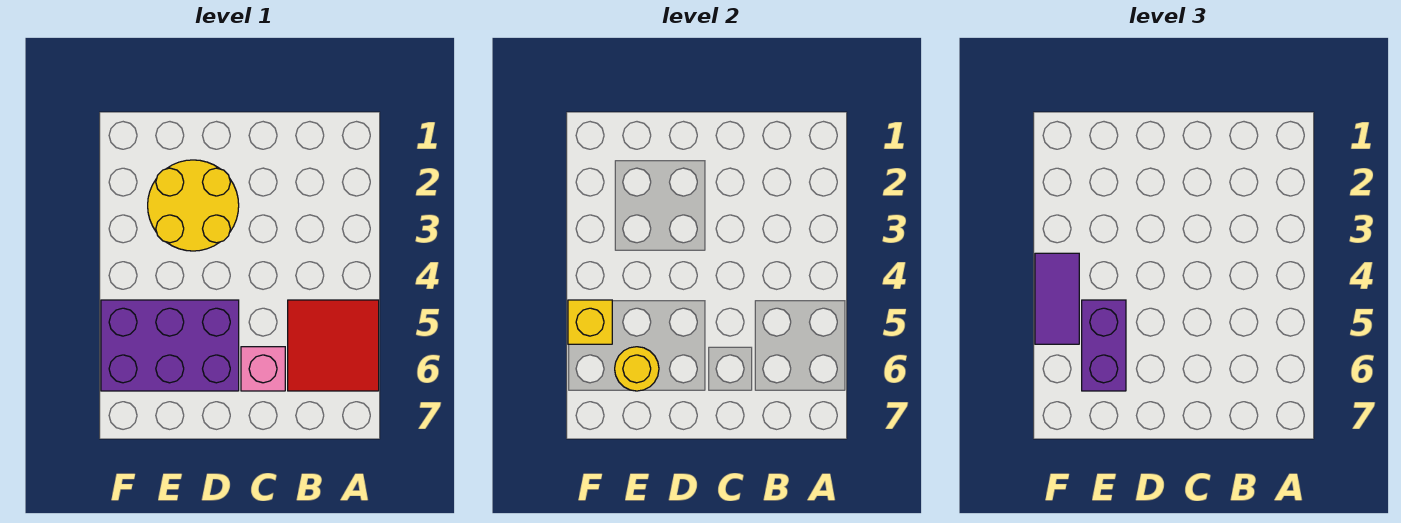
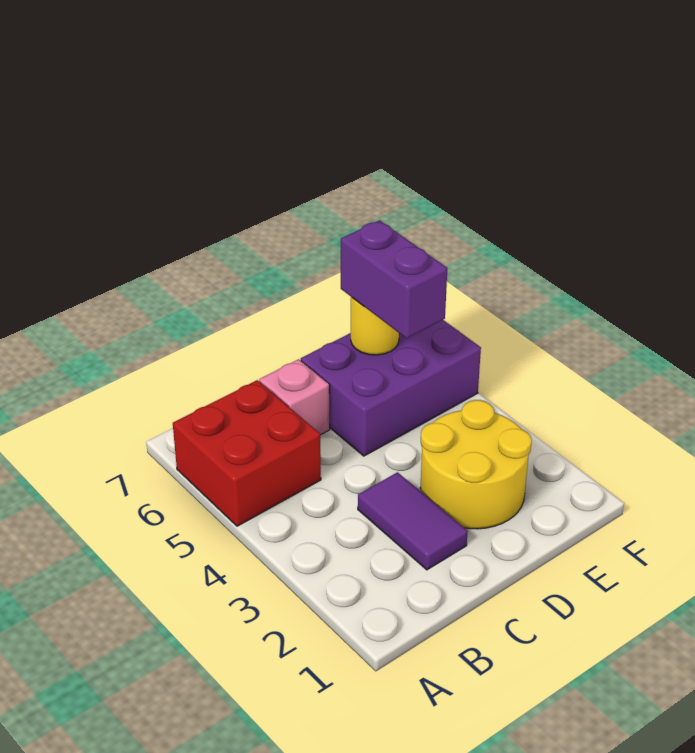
red tile A5:B6 level 1 -> red brick A5:B6 level 1
purple tile F4:F5 level 3 -> purple tile C2:C3 level 1
yellow brick F5 level 2 -> none

